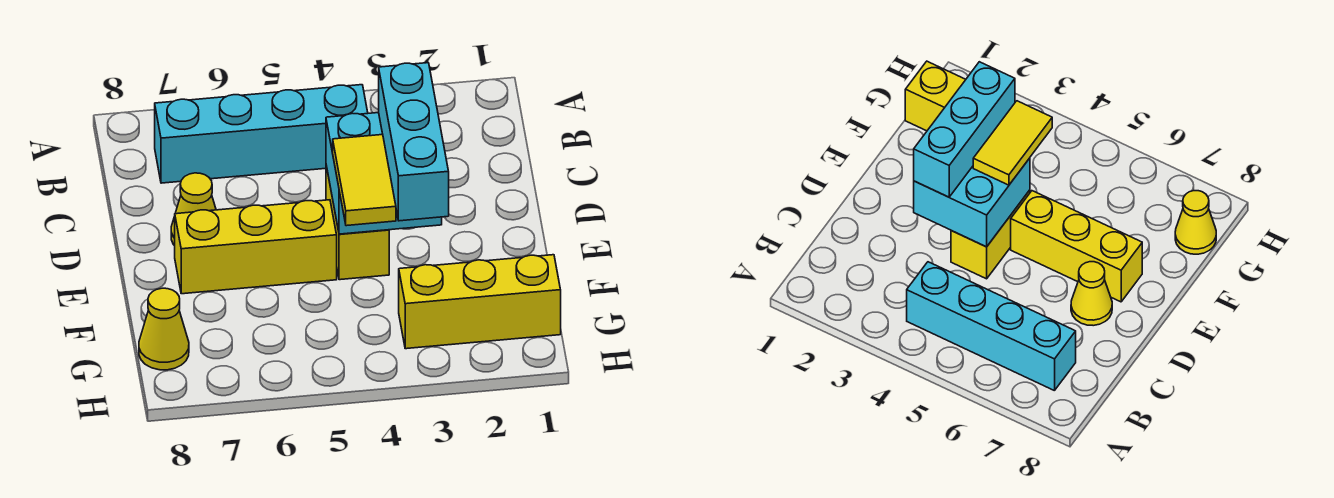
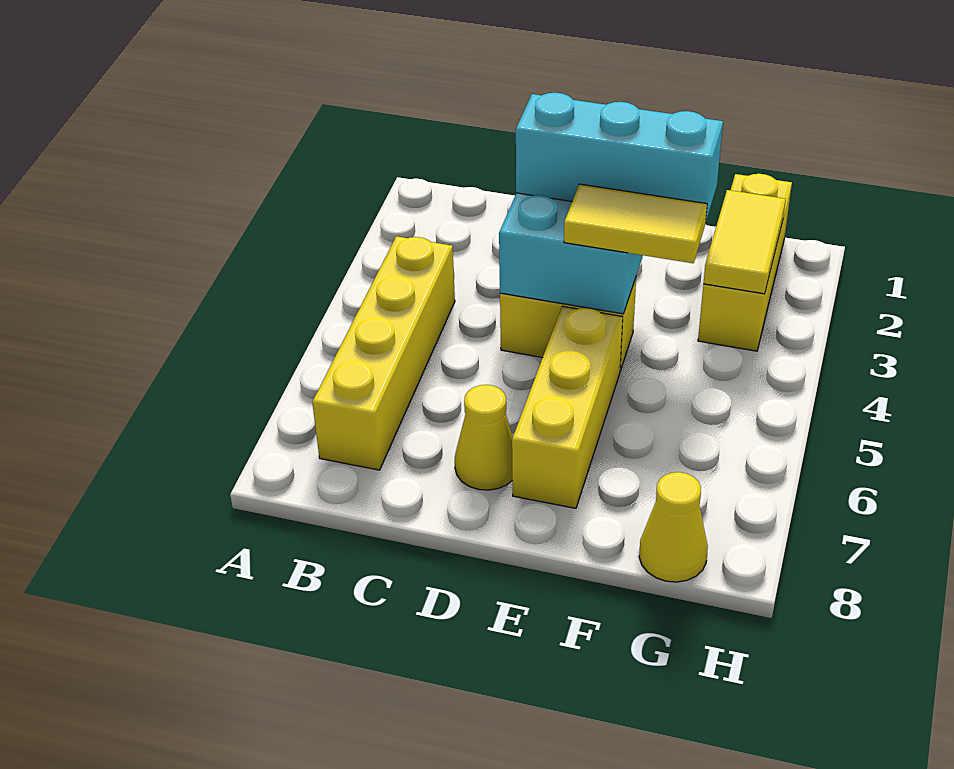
cyan brick B4:B7 level 1 -> yellow brick B4:B7 level 1
none -> yellow tile G2:G3 level 2

